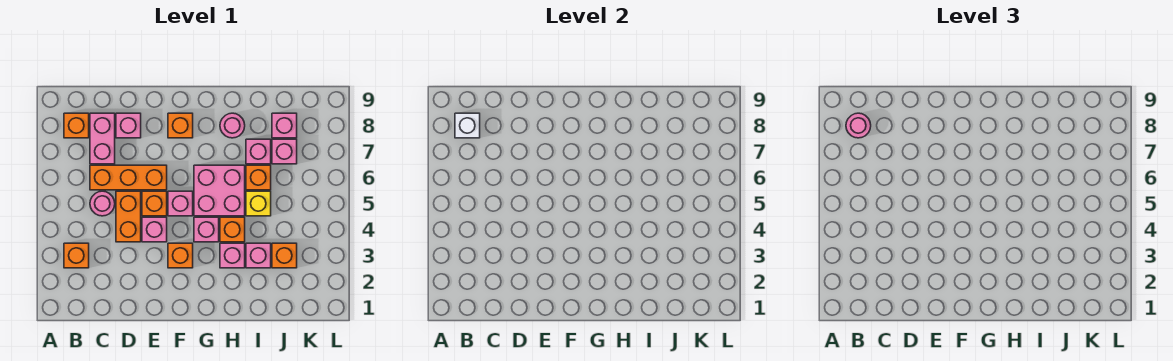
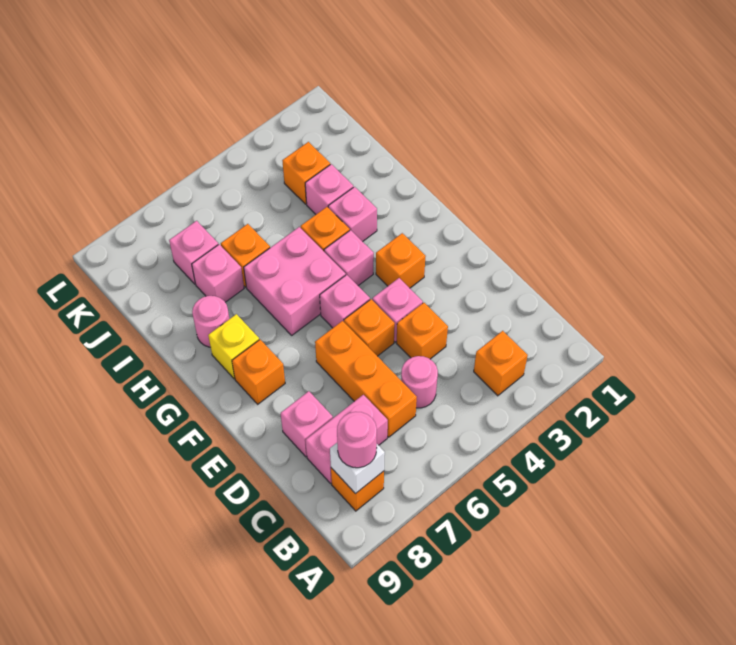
orange brick D4:D5 level 1 -> orange brick D4 level 1
yellow brick I5 level 1 -> yellow brick G8 level 1
pink brick J8 level 1 -> none

